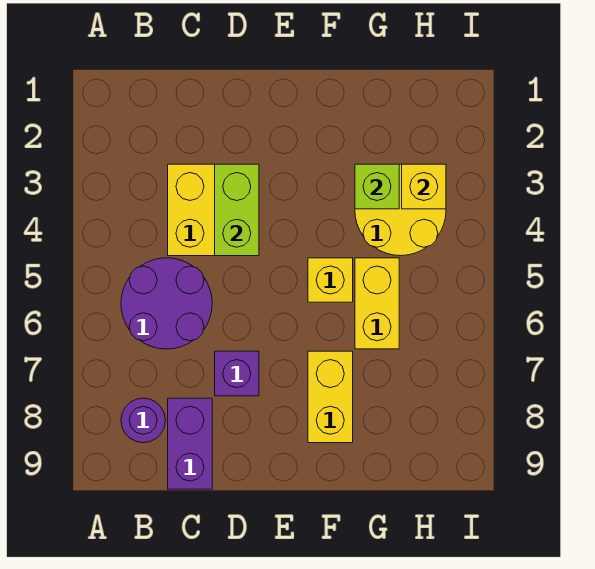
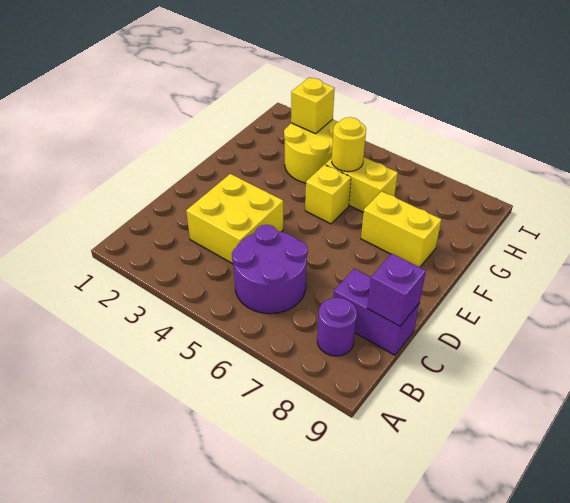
lime brick D3:D4 level 2 -> none
purple brick D7 level 1 -> purple brick C9 level 2
lime brick G3 level 2 -> none
none -> yellow round brick G5 level 2

